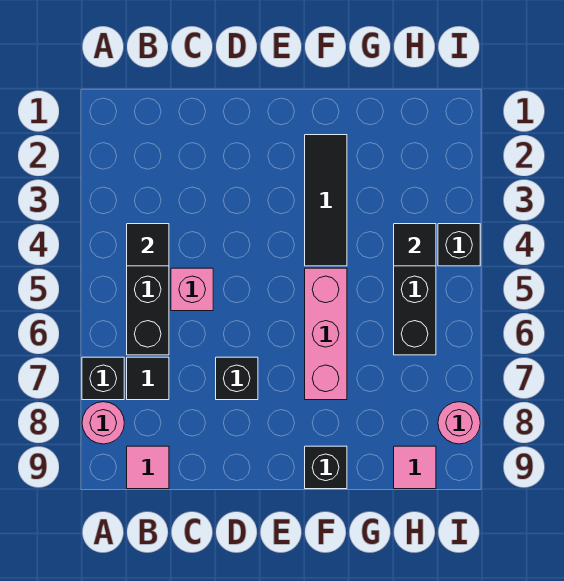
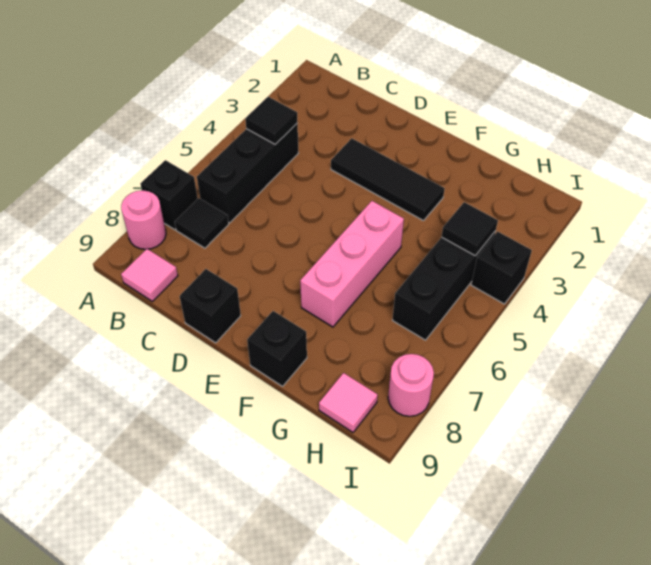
pink brick C5 level 1 -> none
black brick D7 level 1 -> black brick D9 level 1
black tile F2:F4 level 1 -> black tile D3:F3 level 1

